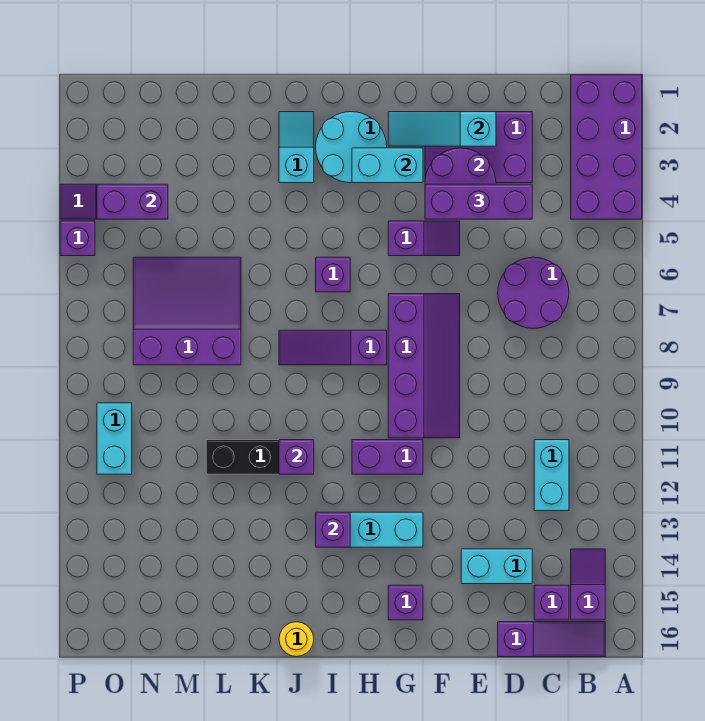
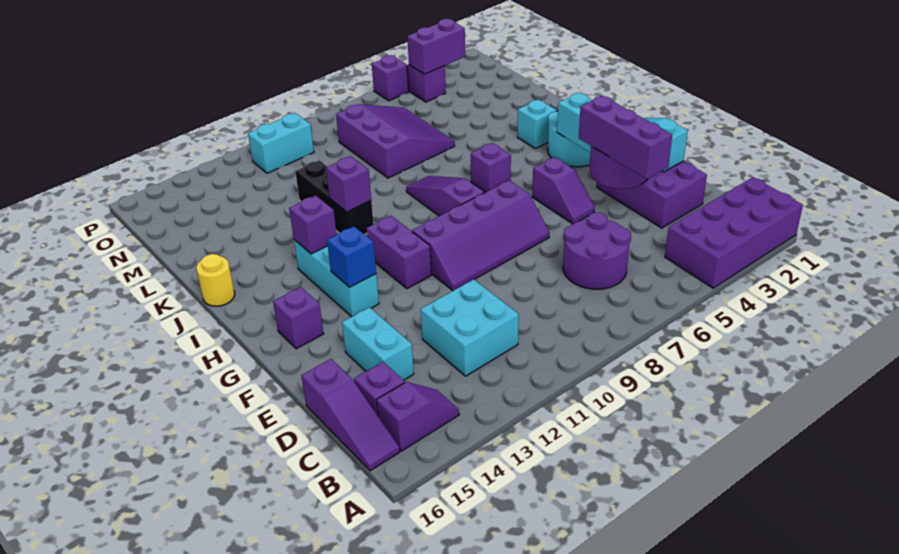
cyan brick C11:C12 level 1 -> cyan brick C11:D12 level 1
none -> blue brick G13 level 2
purple brick N4:O4 level 2 -> purple brick O3:O4 level 2

